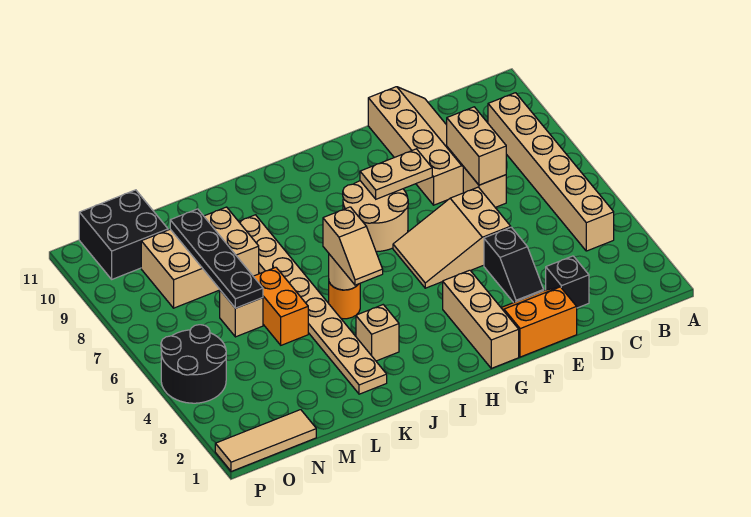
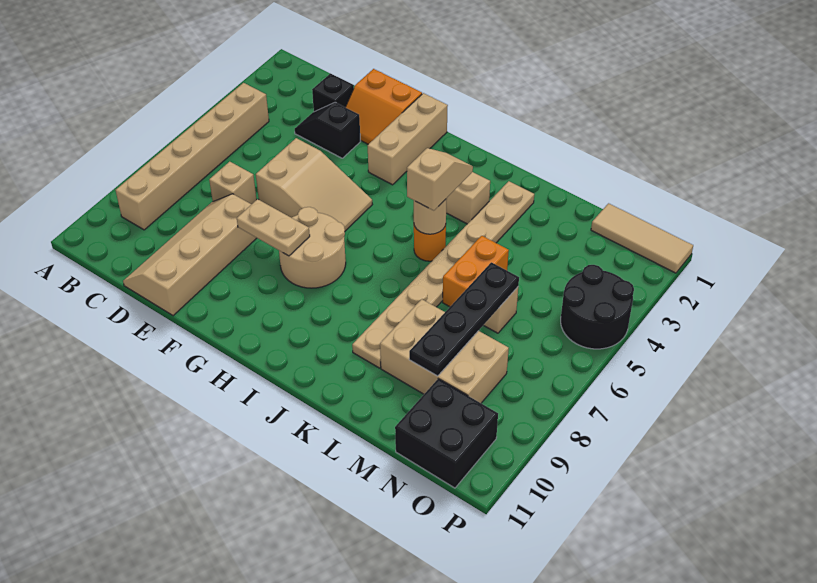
tan brick D7:D8 level 2 -> none
black slope E3:E4 level 1 top 4 -> black slope D3:E3 level 1 top E

